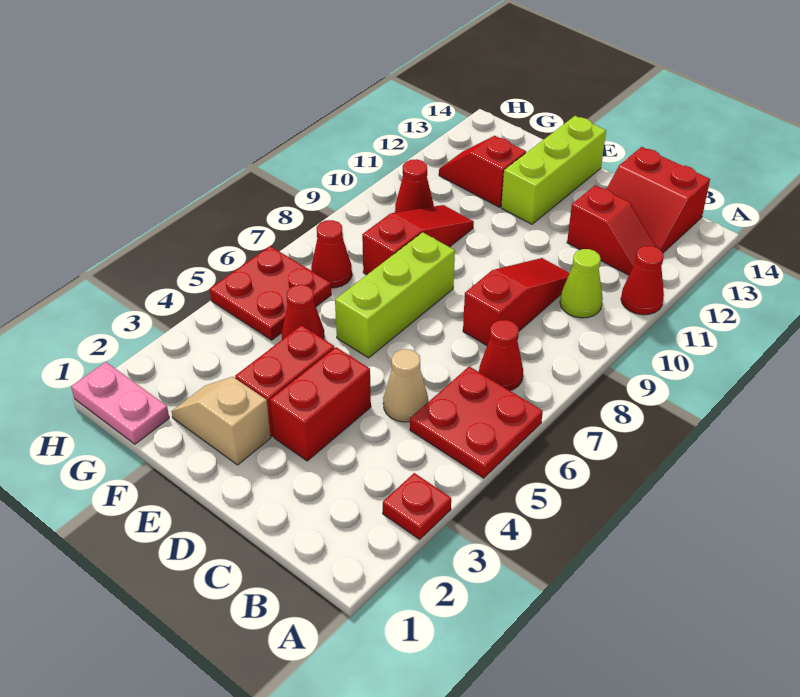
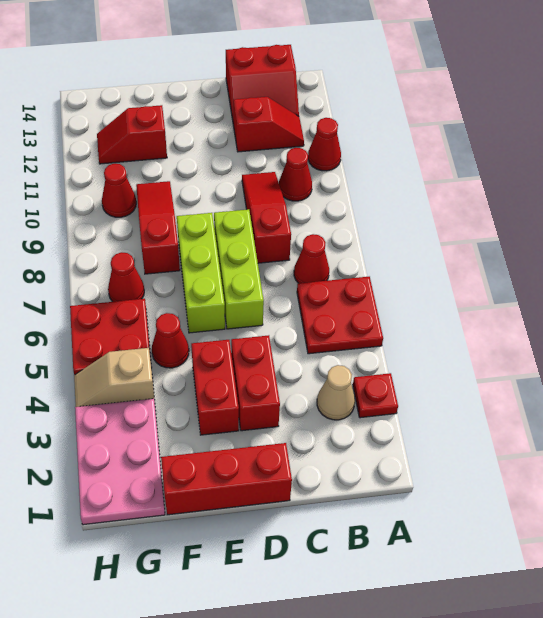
lime cone B10 level 1 -> red cone B10 level 1
tan cone C5 level 1 -> tan cone B3 level 1
none -> red brick D1:F1 level 1
tan slope E2:F2 level 1 top E -> tan slope G4:H4 level 1 top G
lime brick E12:E14 level 1 -> lime brick D6:D8 level 1
pink plate G1:H1 level 1 -> pink plate G1:H3 level 1

